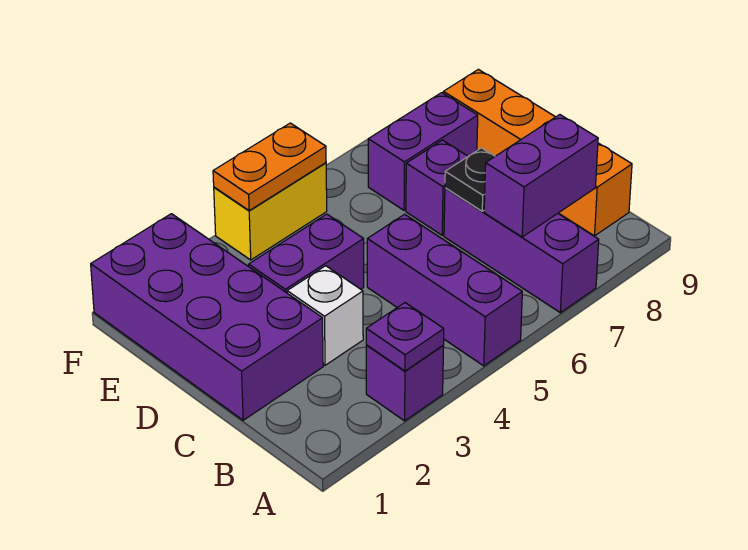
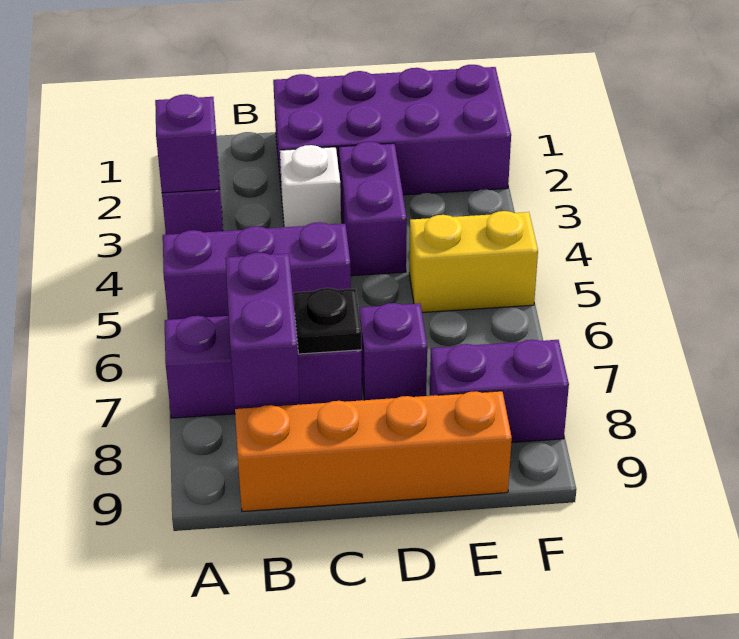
purple plate A3 level 2 -> purple brick A3 level 2
purple brick E7:E8 level 1 -> purple brick E8:F8 level 1
yellow brick F4:F5 level 1 -> yellow brick E5:F5 level 1
orange plate F4:F5 level 2 -> none

